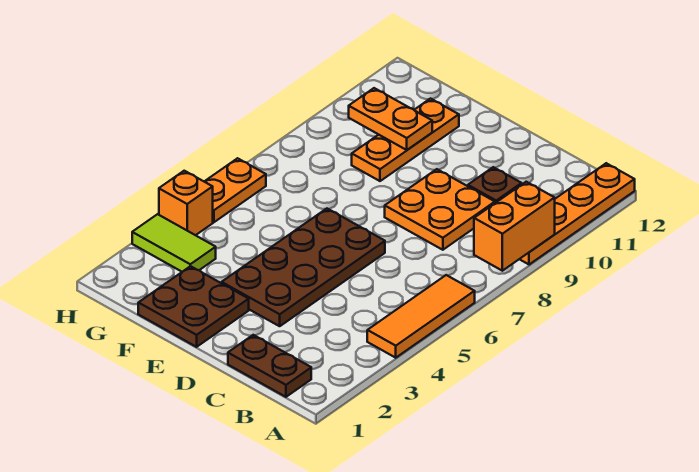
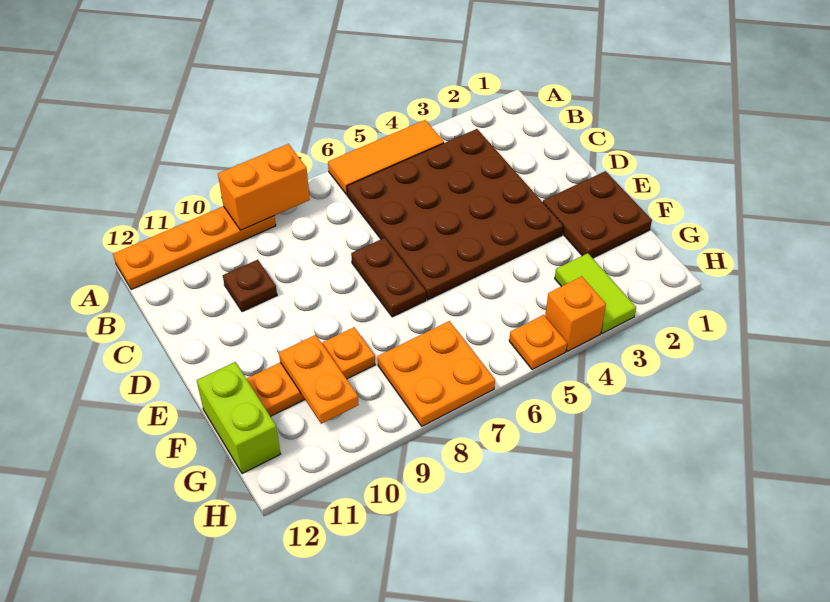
brown plate B1:C1 level 1 -> brown plate D7:E7 level 1
orange plate C8:D9 level 1 -> orange plate G7:H8 level 1
brown plate D3:E6 level 1 -> brown plate B3:E6 level 1
none -> lime brick F12:G12 level 1
orange plate H5:H6 level 1 -> orange plate H5 level 1

